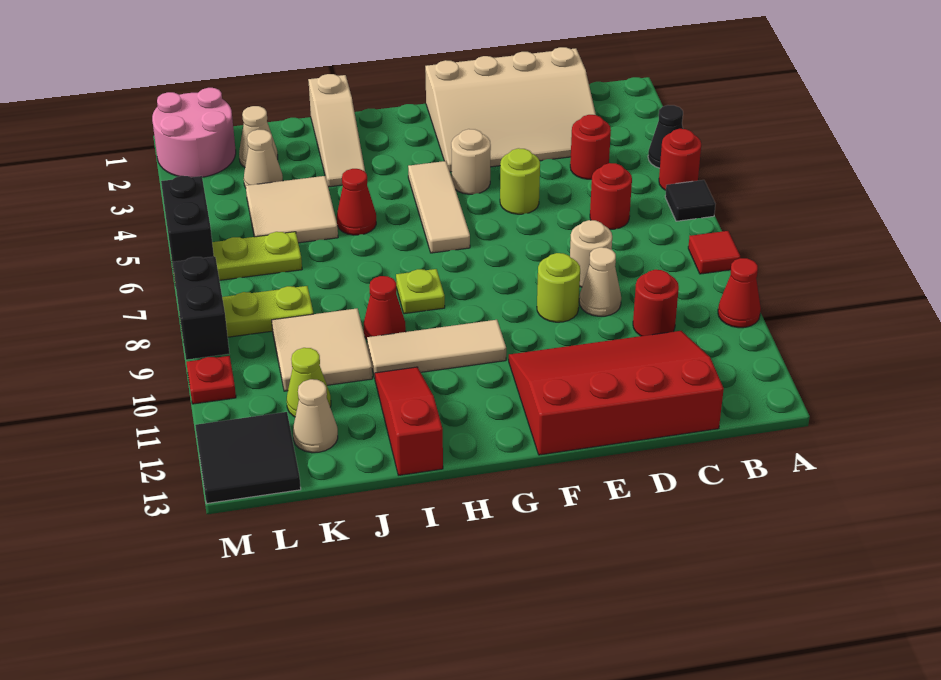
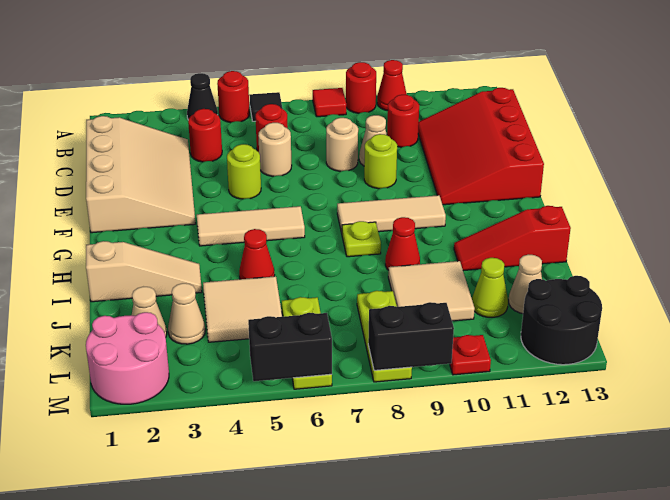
none -> red round brick A9 level 1
tan round brick F4 level 1 -> tan round brick D6 level 1
tan tile G10:I10 level 1 -> tan tile G8:G10 level 1
black tile L12:M13 level 1 -> black round brick L12:M13 level 1

